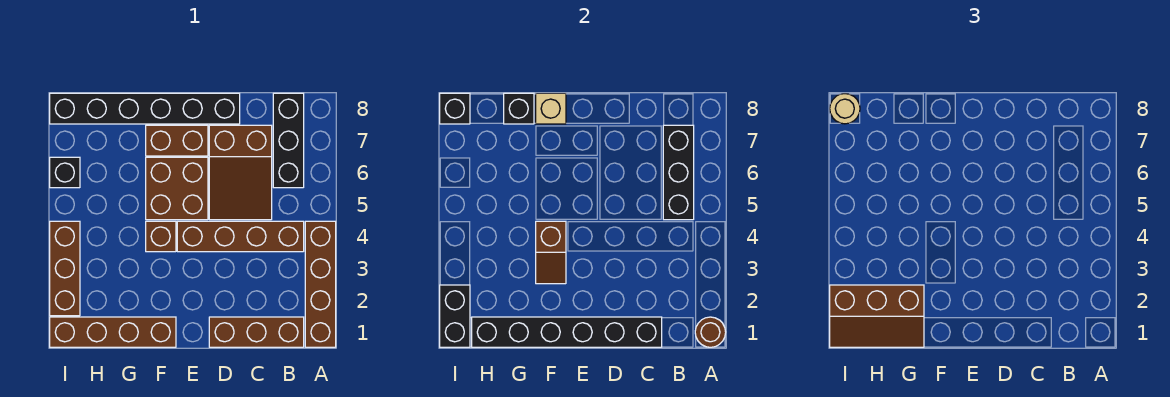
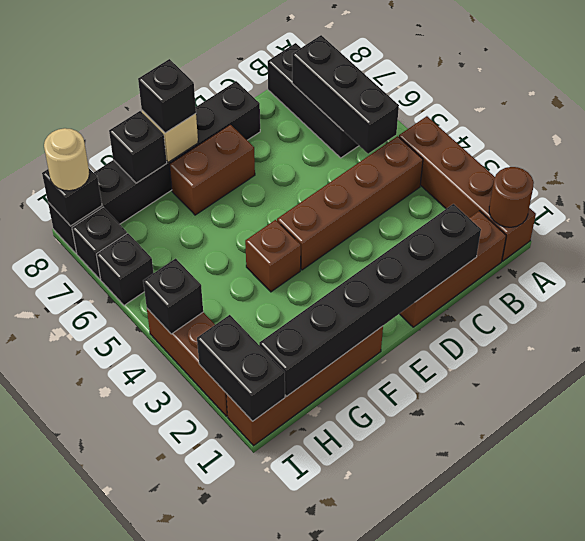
brown slope C5:D7 level 1 top 7 -> none
brown brick E5:F6 level 1 -> none
brown slope F3:F4 level 2 top 4 -> none
none -> black brick F8 level 3
brown slope G1:I2 level 3 top 2 -> none
none -> black brick I4 level 2
none -> black brick I7 level 1

